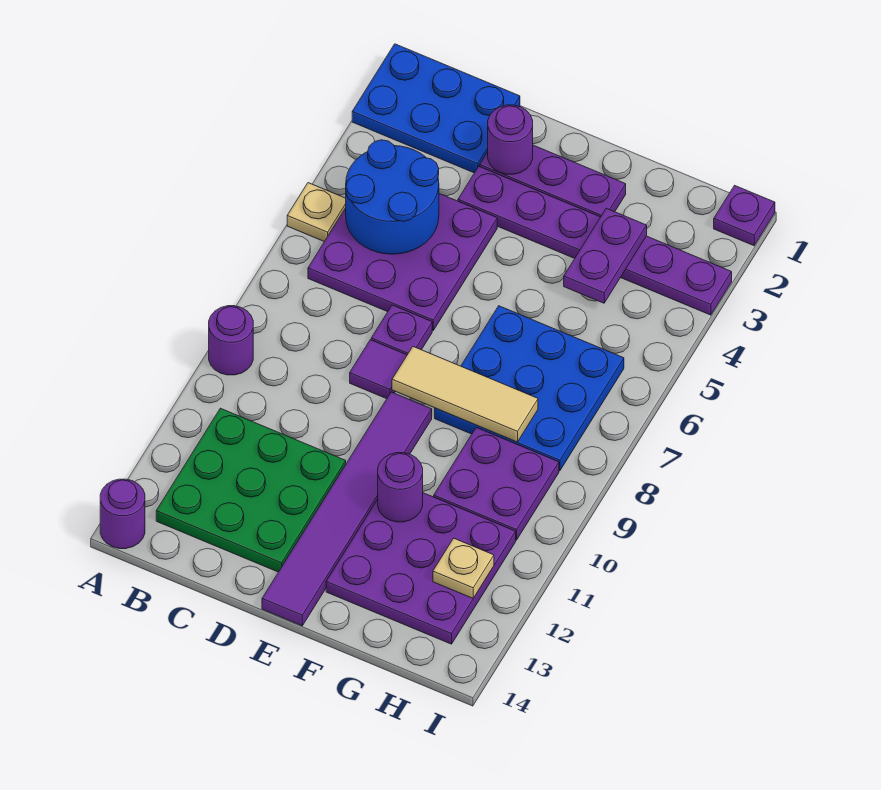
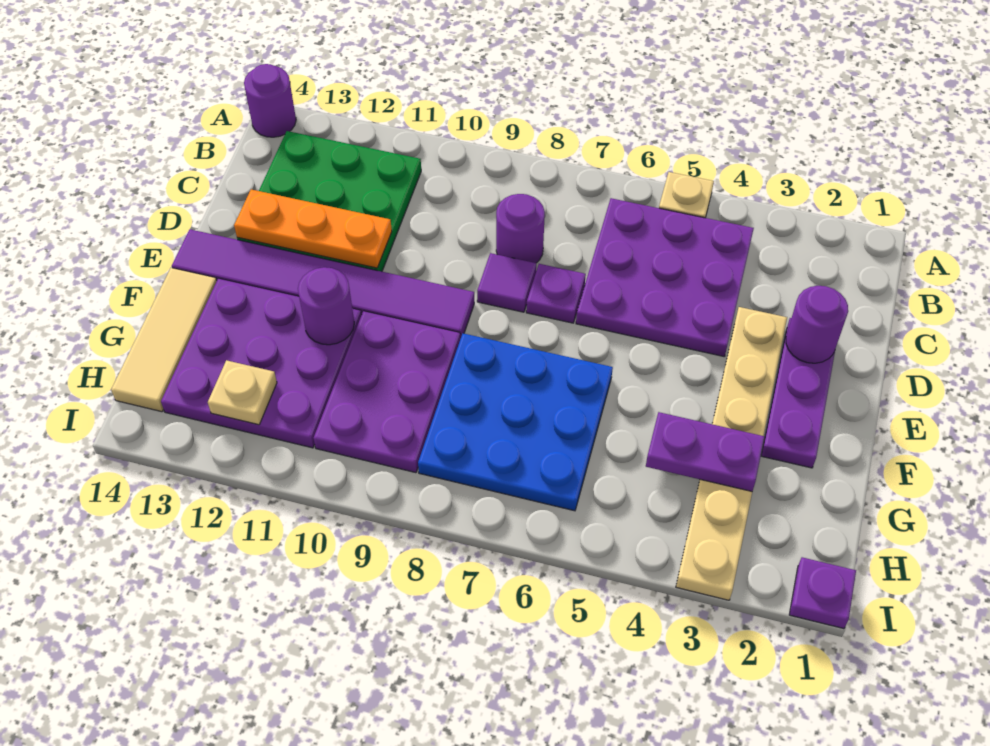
blue plate A1:C2 level 1 -> none
purple round brick A9 level 1 -> purple round brick C8 level 1
blue round brick B4:C5 level 2 -> none
purple plate D3:I3 level 1 -> tan plate D3:I3 level 1
none -> orange plate D11:D13 level 2
tan tile E8:G8 level 2 -> tan tile F14:H14 level 1
purple plate G9:H10 level 1 -> purple plate F9:H10 level 1

